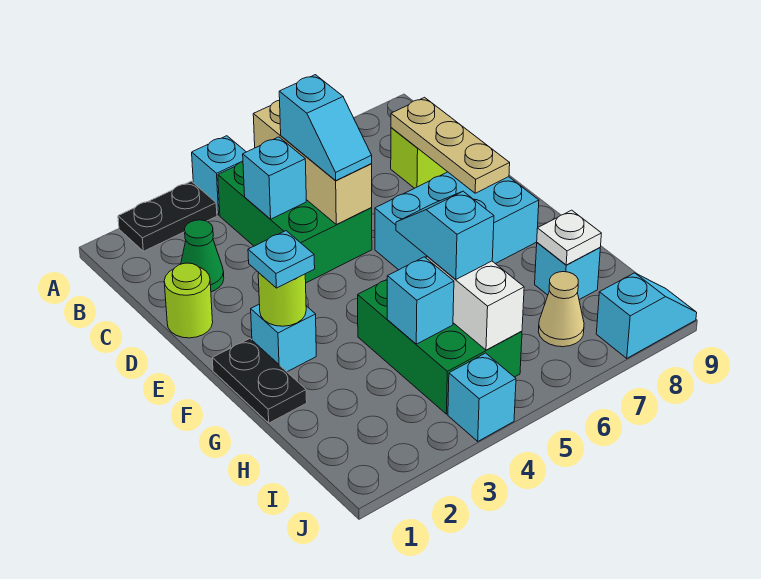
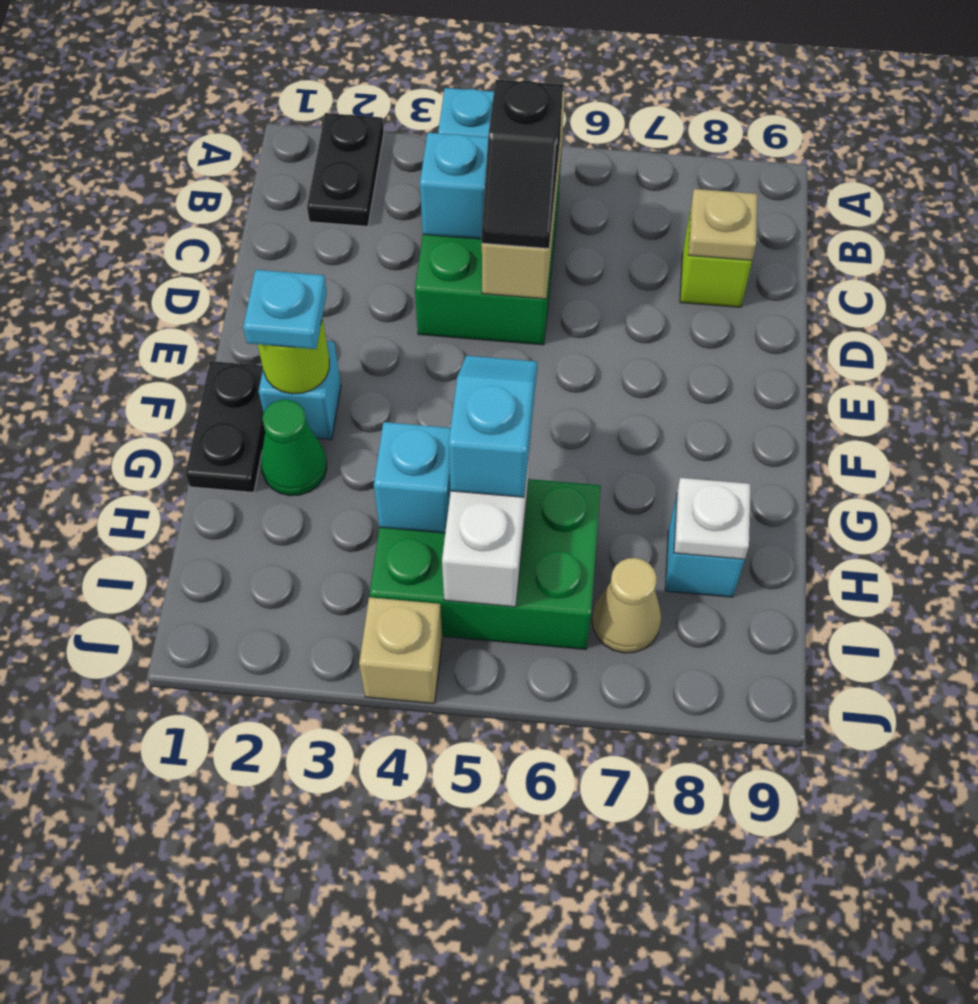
black plate A2:A3 level 1 -> black plate A2:B2 level 1
green cone C2 level 1 -> green cone G2 level 1
cyan slope C5:D5 level 3 top C -> black slope C5:D5 level 3 top C
tan plate C8:E8 level 2 -> tan plate C8 level 2
lime round brick D1 level 1 -> none
cyan brick E6:F8 level 1 -> none
green brick G4:I5 level 1 -> green brick H4:I6 level 1
cyan brick J4 level 1 -> tan brick J4 level 1
cyan slope J8:J9 level 1 top 8 -> none

